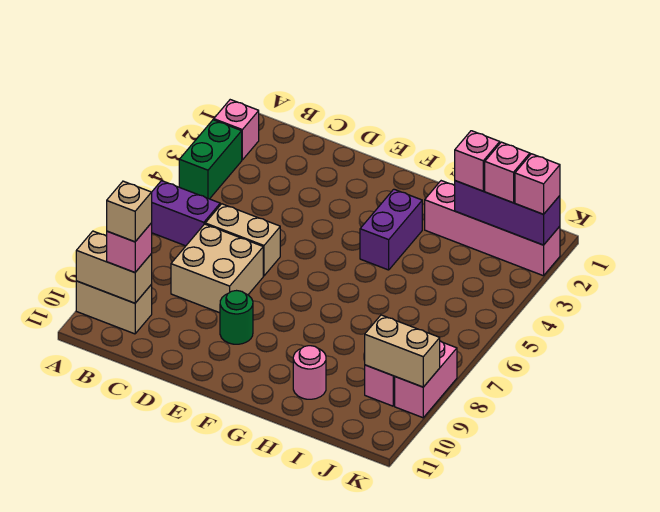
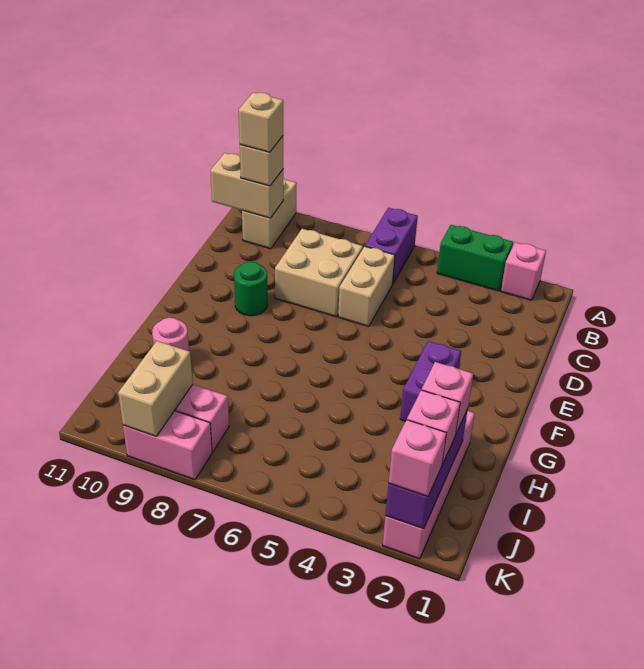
tan brick A10:B10 level 2 -> tan brick B10:B11 level 2
pink brick B10 level 3 -> tan brick B10 level 3
purple brick G3:G4 level 1 -> purple brick F3:G3 level 1

